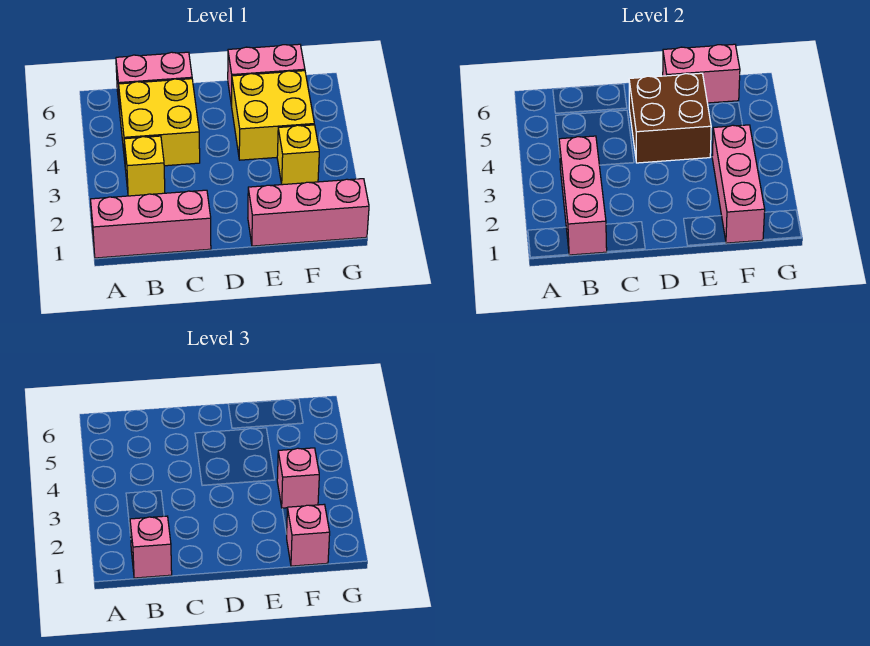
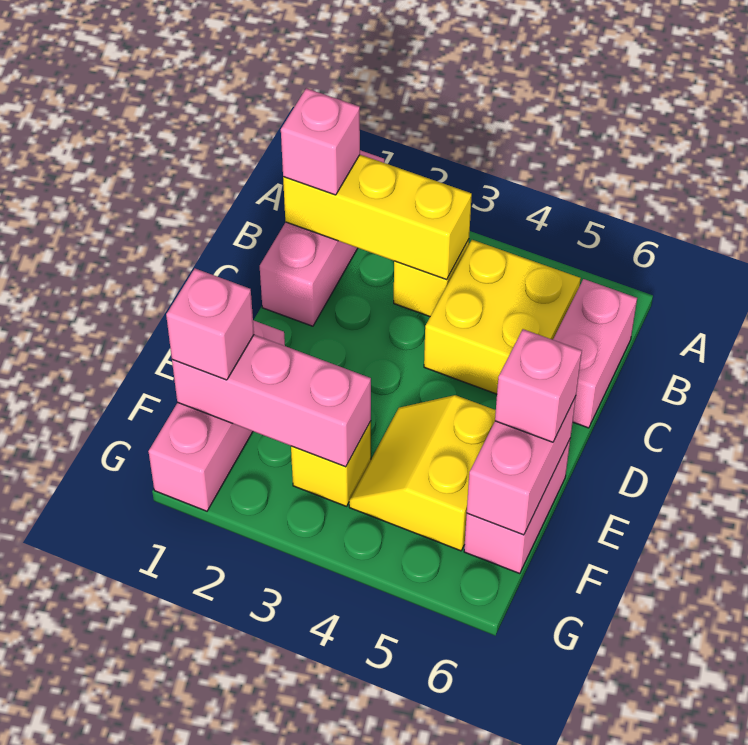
pink brick B1:B3 level 2 -> yellow brick B1:B3 level 2
brown brick D4:E5 level 2 -> none
yellow brick E4:F5 level 1 -> yellow slope E4:F5 level 1 top 5
pink brick F3 level 3 -> pink brick E6 level 3

